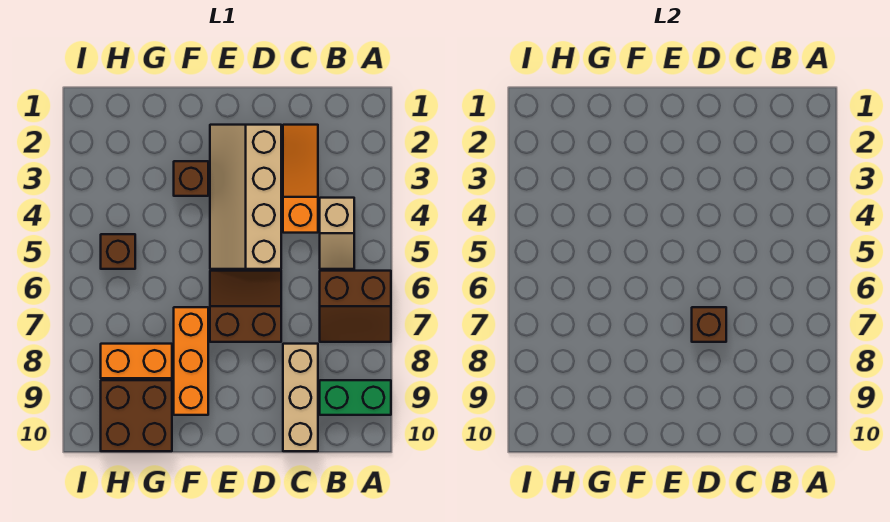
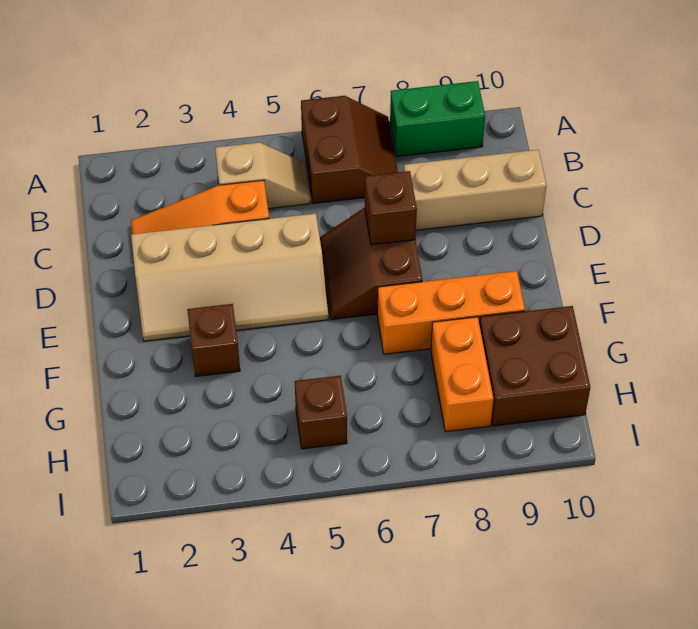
green brick A9:B9 level 1 -> green brick A8:A9 level 1

